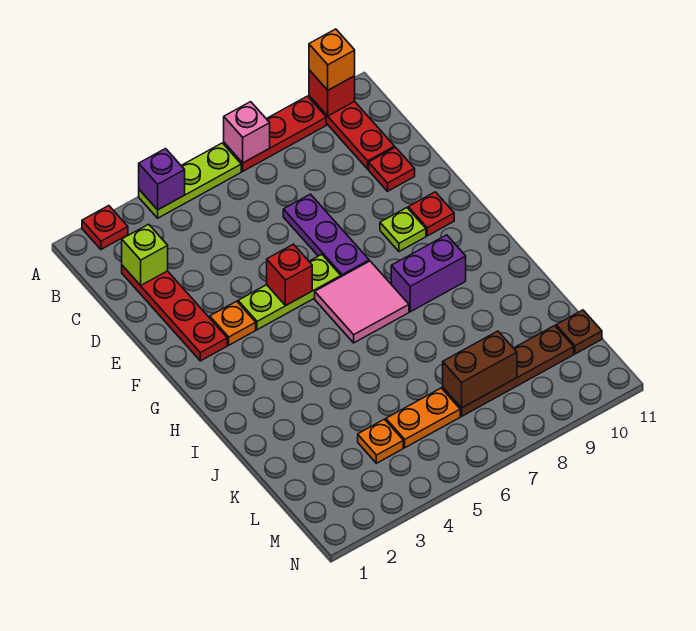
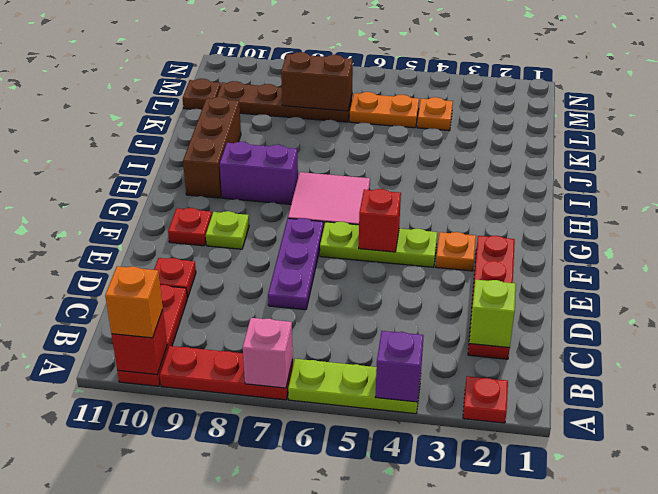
none -> brown brick H10:J10 level 1

